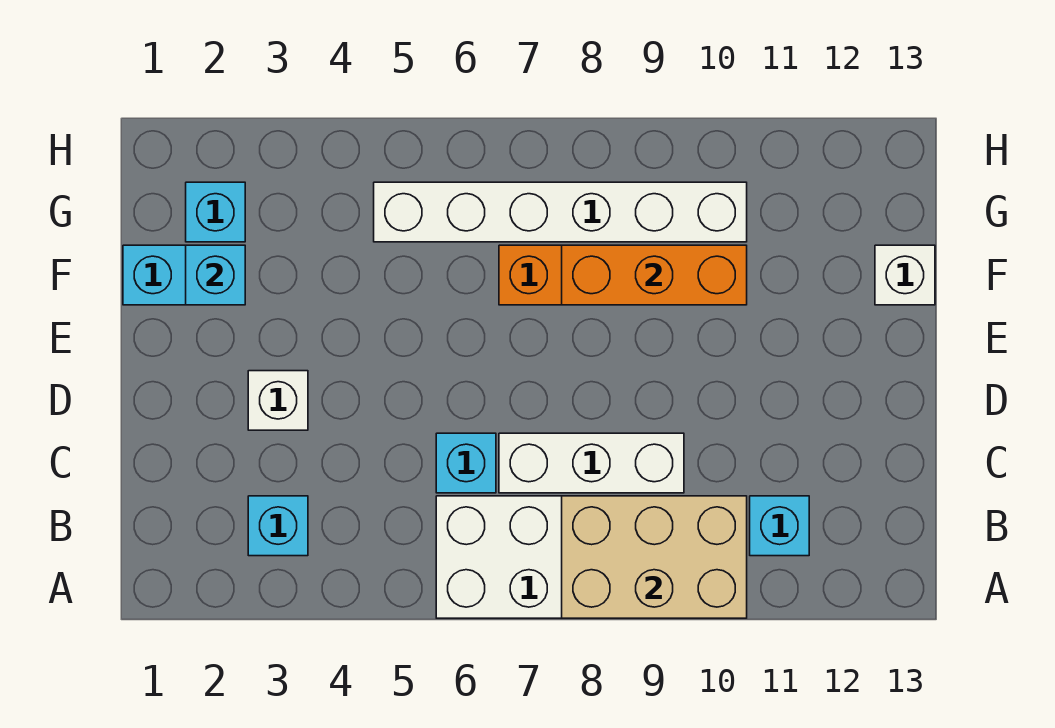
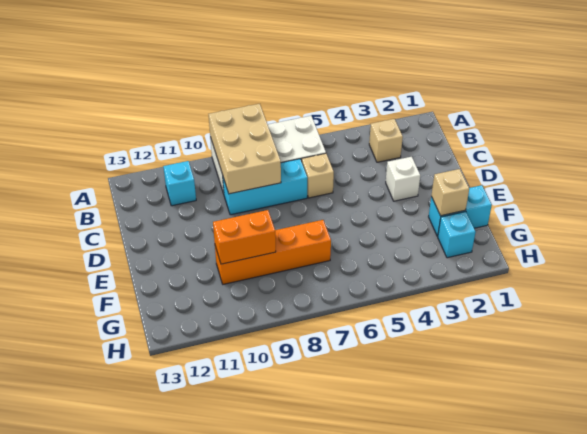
tan brick A8:B10 level 2 -> tan brick A8:C9 level 2
cyan brick B3 level 1 -> tan brick B3 level 1
cyan brick C6 level 1 -> tan brick C6 level 1
white brick C7:C9 level 1 -> cyan brick C7:C9 level 1
cyan brick F2 level 2 -> tan brick F2 level 2
orange brick F8:F10 level 2 -> orange brick F9:F10 level 2
white brick F13 level 1 -> none
white brick G5:G10 level 1 -> none

